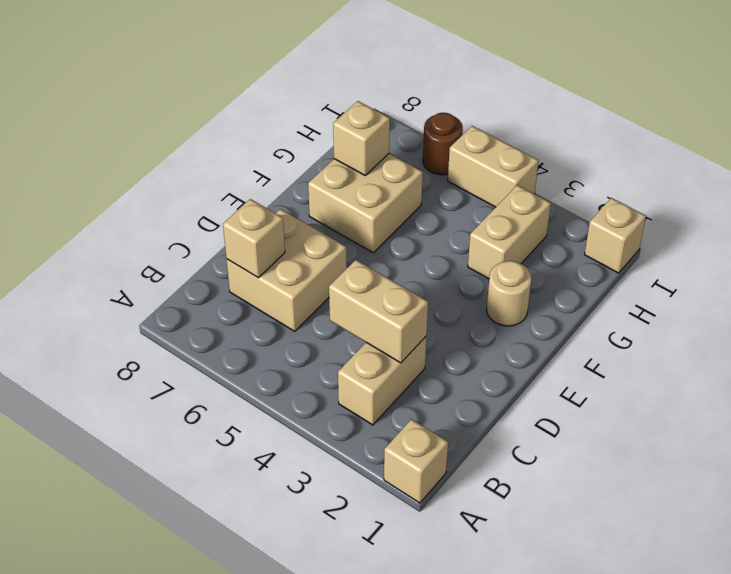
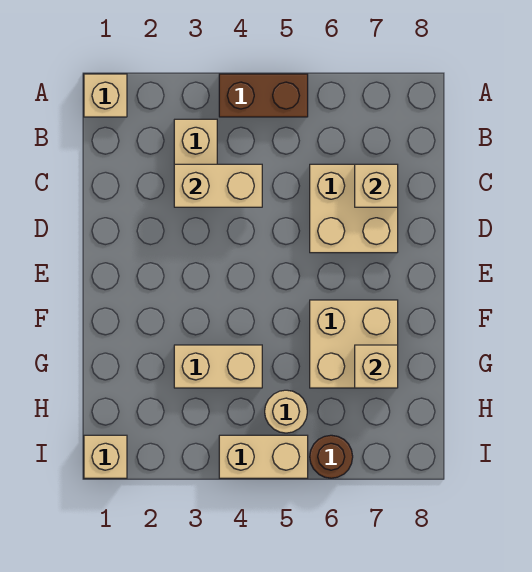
none -> brown brick A4:A5 level 1
tan round brick F2 level 1 -> tan round brick H5 level 1
tan brick G3:H3 level 1 -> tan brick G3:G4 level 1

